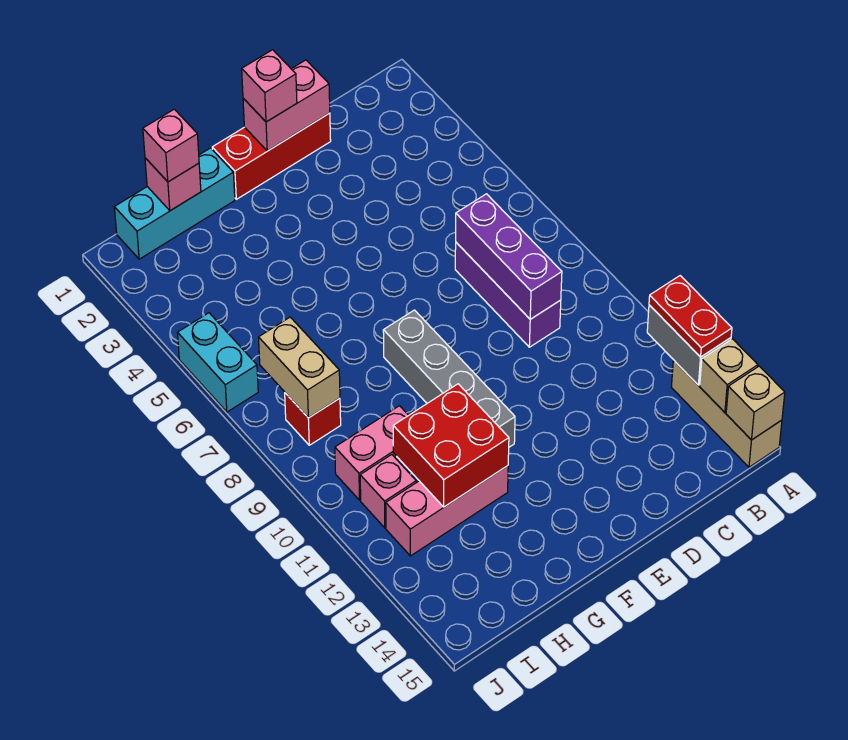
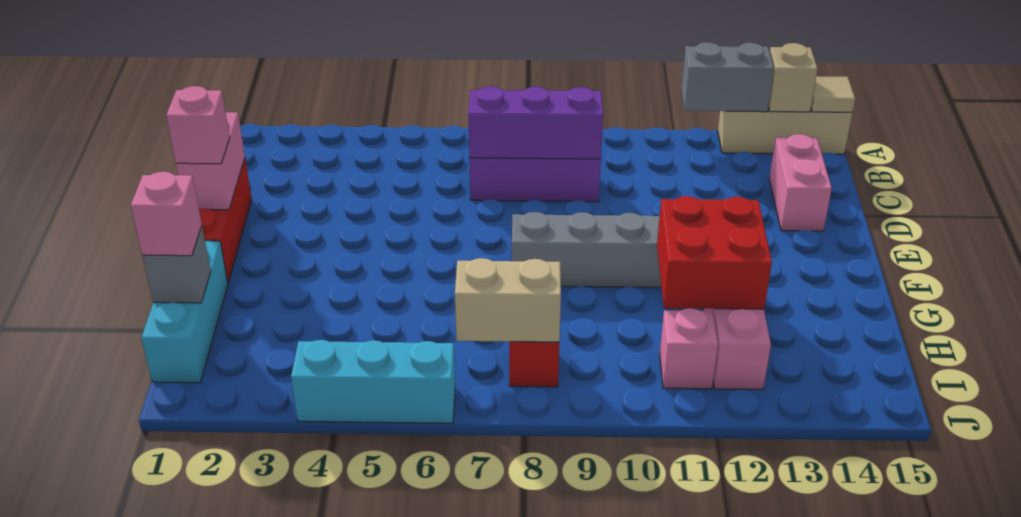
red plate A12:A13 level 3 -> none
tan brick A15 level 2 -> tan tile A15 level 2
pink brick H1 level 2 -> grey brick H1 level 2
pink brick H10:I10 level 1 -> pink brick C14:D14 level 1
cyan brick J5:J6 level 1 -> cyan brick J4:J6 level 1

